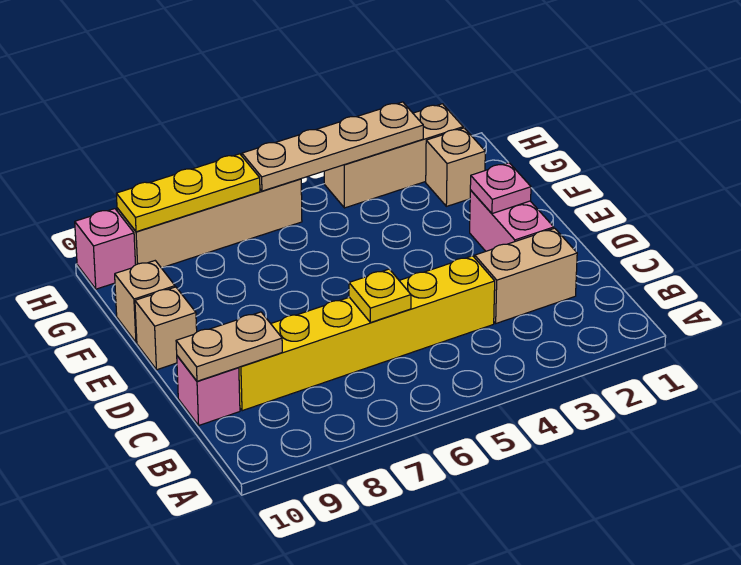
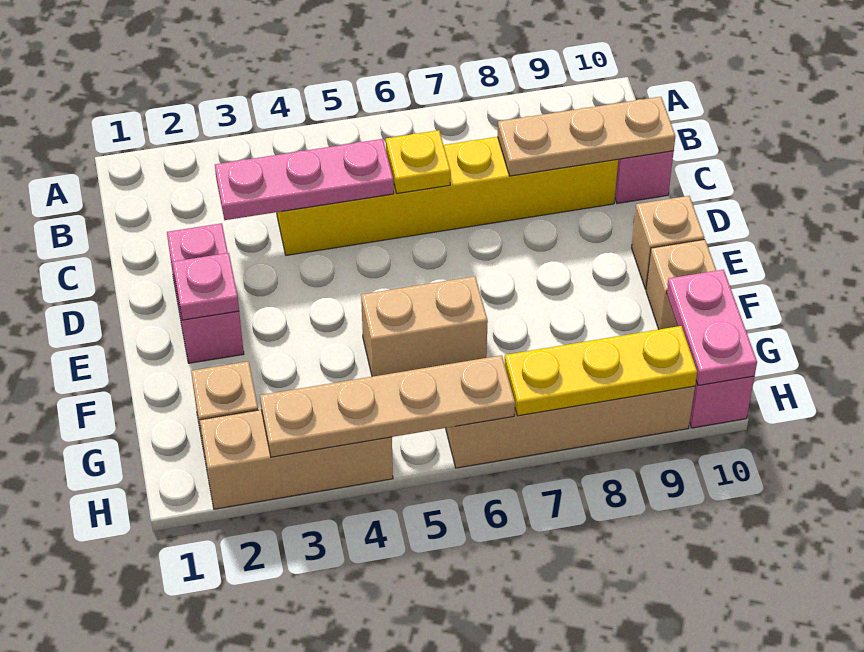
tan brick C2:C3 level 1 -> tan brick F5:F6 level 1
none -> pink plate C3:C5 level 2
tan plate C9:C10 level 2 -> tan plate C8:C10 level 2
none -> pink plate G10:H10 level 2

